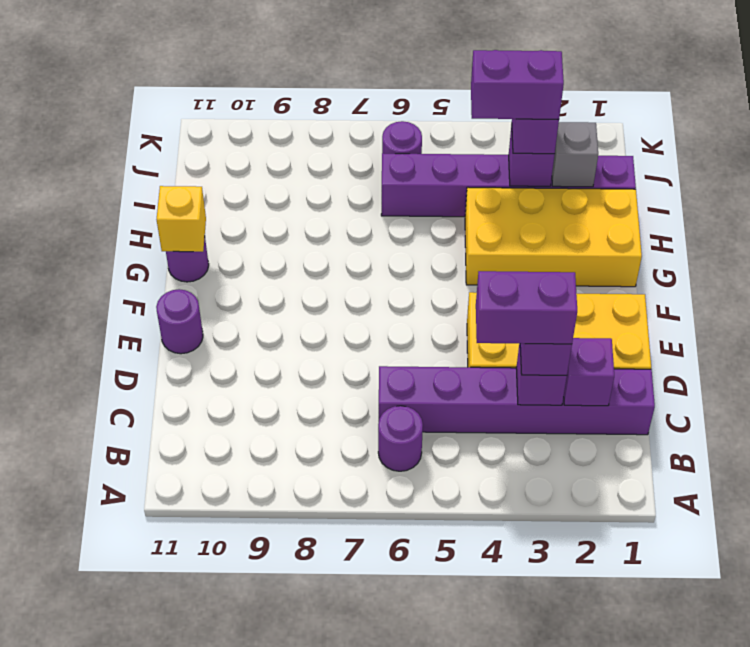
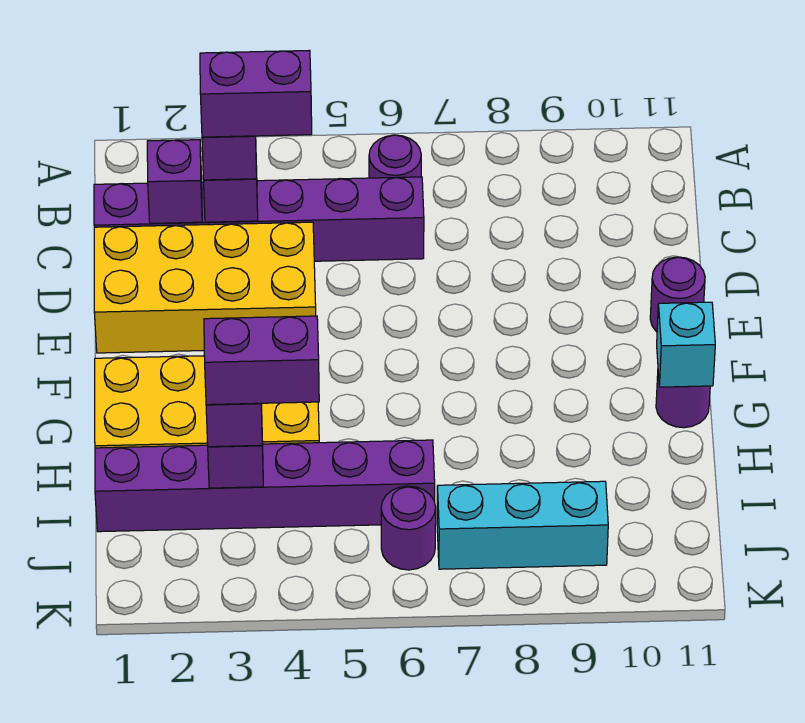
yellow brick G11 level 2 -> cyan brick G11 level 2
grey brick I2 level 2 -> none
none -> cyan brick J7:J9 level 1

